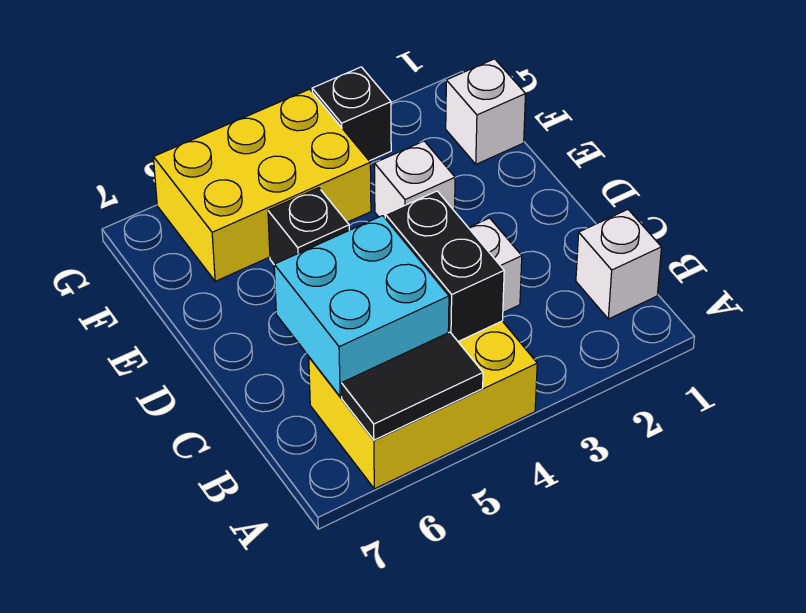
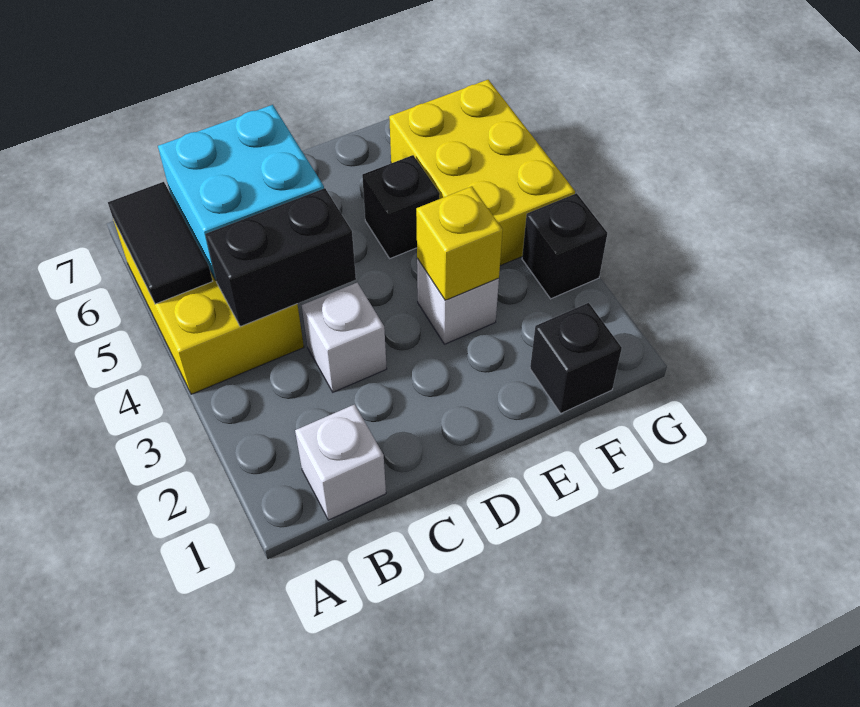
none -> yellow brick E3 level 2
white brick F1 level 1 -> black brick F1 level 1

